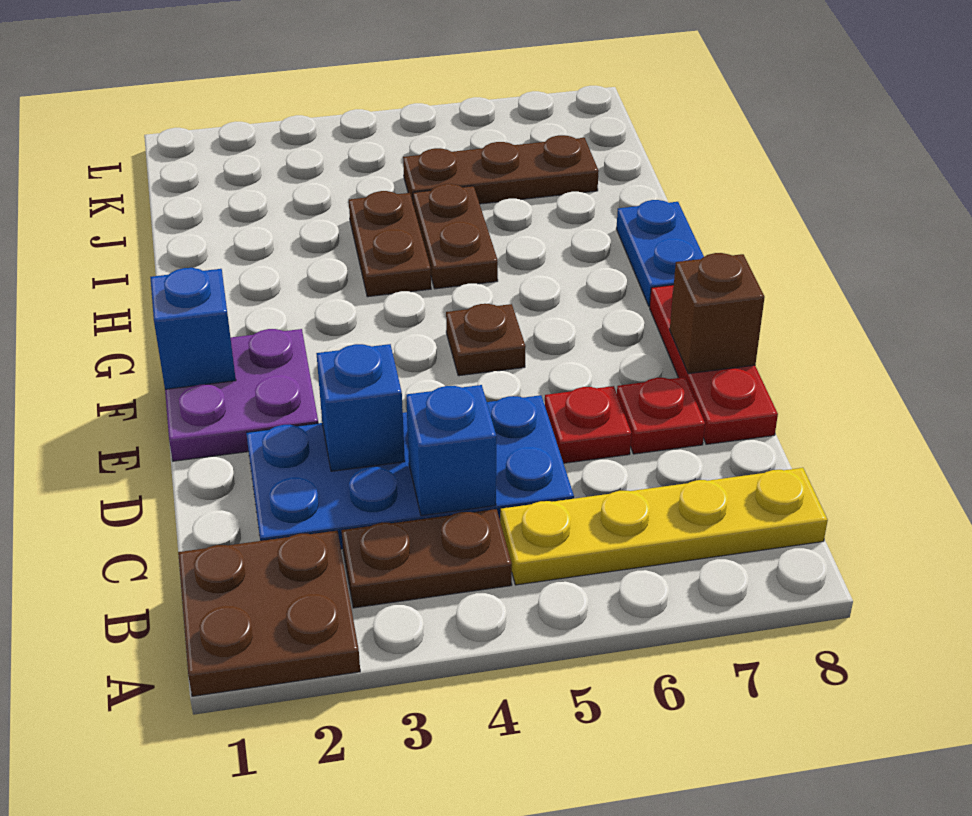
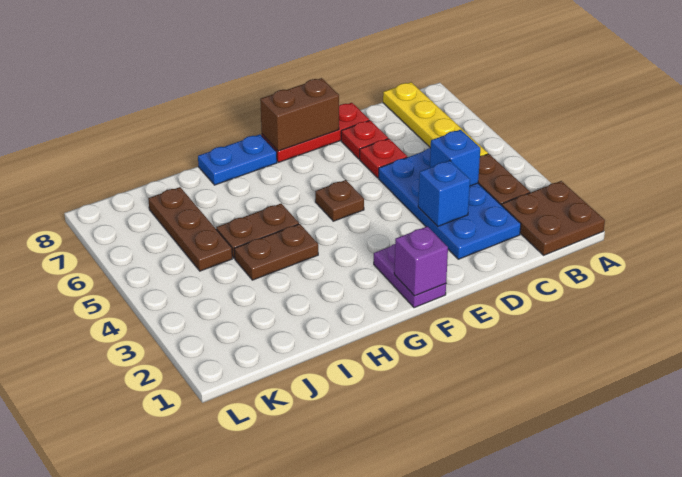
purple plate E1:F2 level 1 -> purple plate F1:F2 level 1
brown brick E8 level 2 -> brown brick E8:F8 level 2
blue brick F1 level 2 -> purple brick F1 level 2

